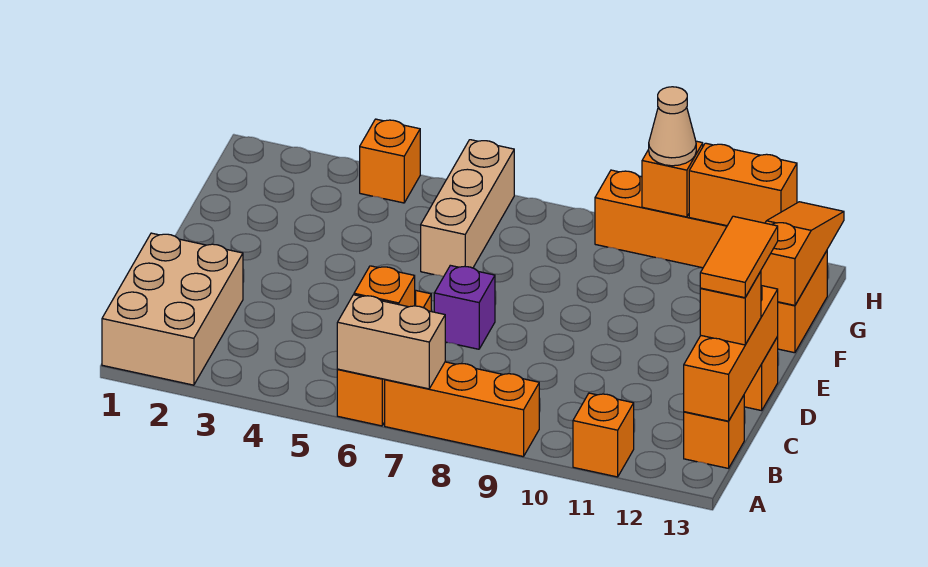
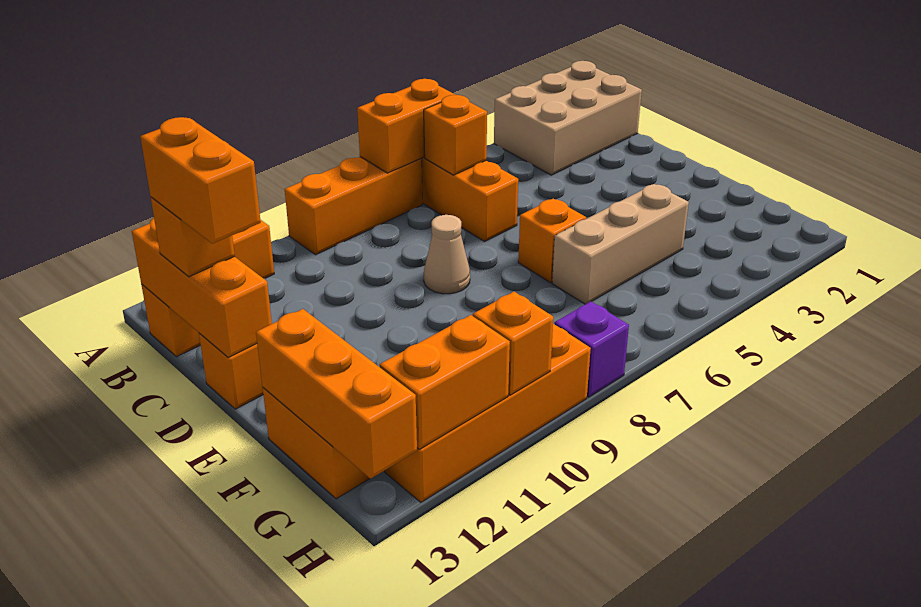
tan brick A1:C2 level 1 -> tan brick A1:B3 level 1
tan brick A6:A7 level 2 -> orange brick A6:A7 level 2
orange tile C13:D13 level 4 -> orange brick C13:D13 level 4
purple brick D7 level 1 -> purple brick H8 level 1
tan brick F6:H6 level 1 -> tan brick F4:F6 level 1
orange slope F13:H13 level 2 top F -> orange brick F13:H13 level 2
orange brick H4 level 1 -> orange brick E6 level 1
tan cone H10 level 3 -> tan cone D8 level 1

